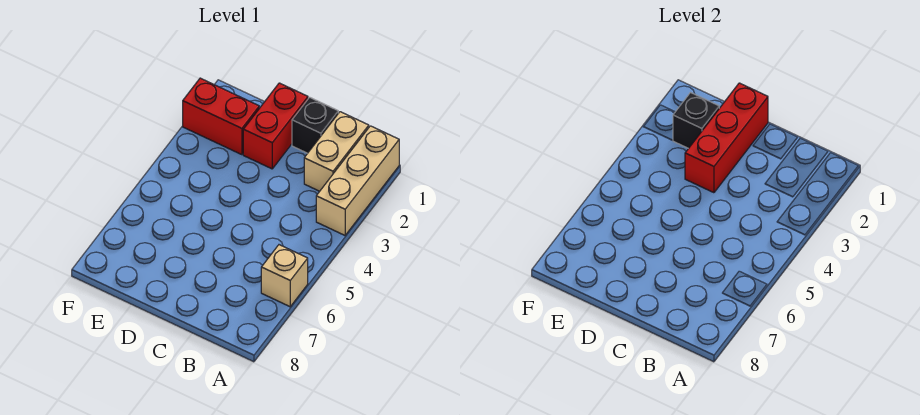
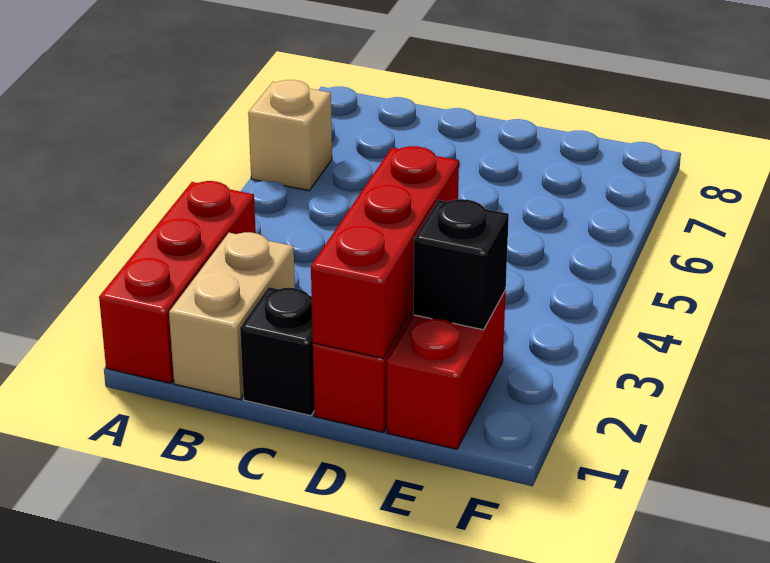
tan brick A1:A3 level 1 -> red brick A1:A3 level 1
red brick E2:F2 level 1 -> red brick E1:E2 level 1

